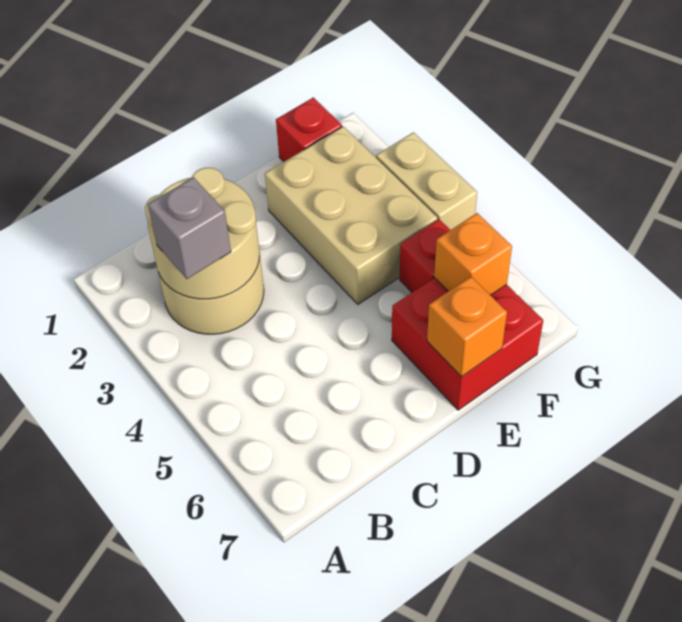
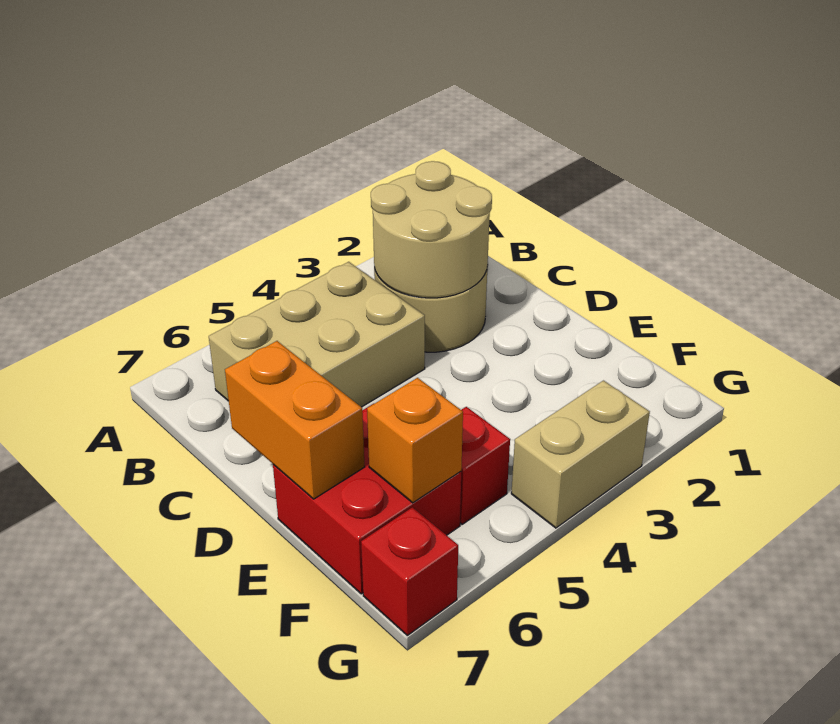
grey brick B3 level 3 -> none
tan brick E2:F4 level 1 -> tan brick B4:C6 level 1
orange brick E7 level 2 -> orange brick D7:E7 level 2
red brick F1 level 1 -> red brick G7 level 1

